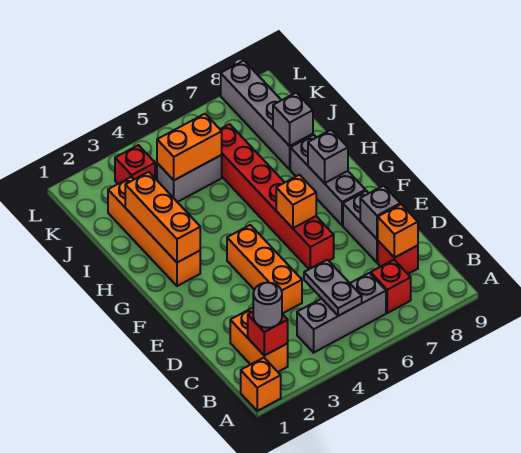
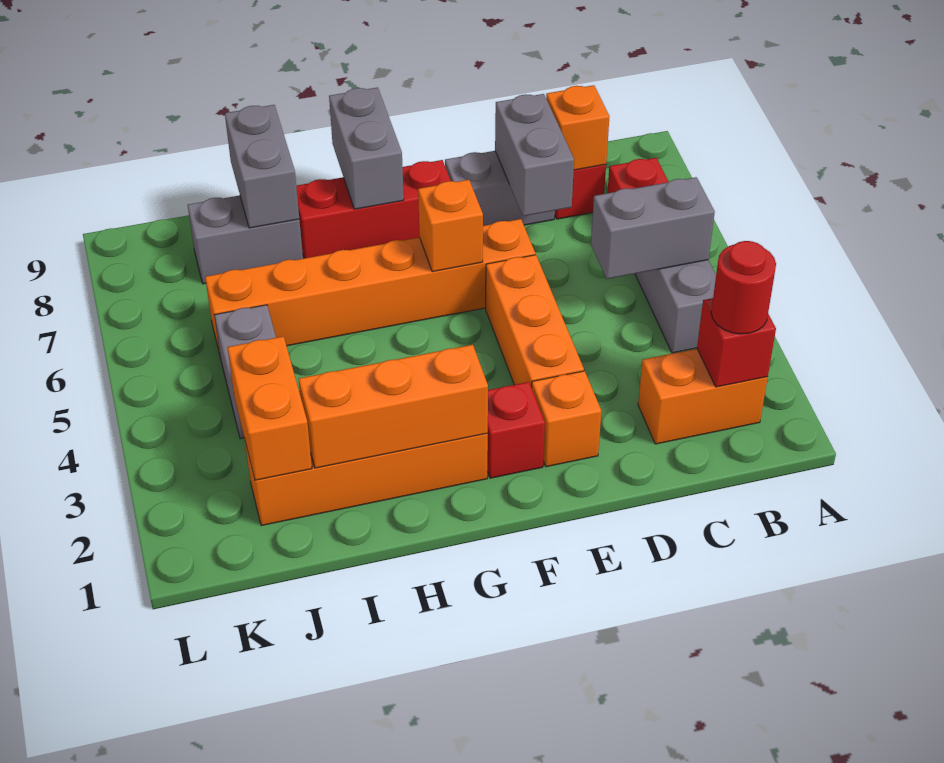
orange brick A1 level 1 -> orange brick E2 level 1
grey round brick B2 level 3 -> red round brick B2 level 3
grey plate B5:C5 level 2 -> grey brick B5:C5 level 2
orange brick D4:F4 level 1 -> orange brick E3:E5 level 1
grey brick D8 level 2 -> grey brick D7:D8 level 2
red brick E6:J6 level 1 -> orange brick E6:J6 level 1
grey brick F8:H8 level 1 -> red brick F8:H8 level 1
grey brick G8 level 2 -> grey brick G8:G9 level 2
grey brick I8:L8 level 1 -> grey brick I8:J8 level 1
grey brick I8 level 2 -> grey brick I8:I9 level 2
orange brick J4:J5 level 2 -> orange brick J2:J3 level 2
red brick K3 level 1 -> red brick F2 level 1

